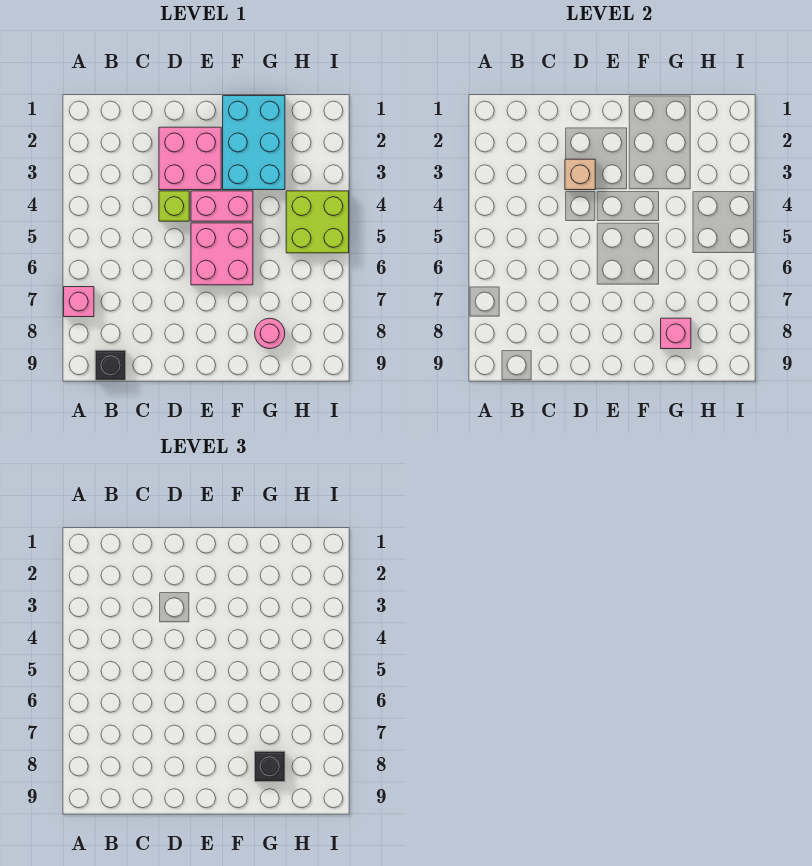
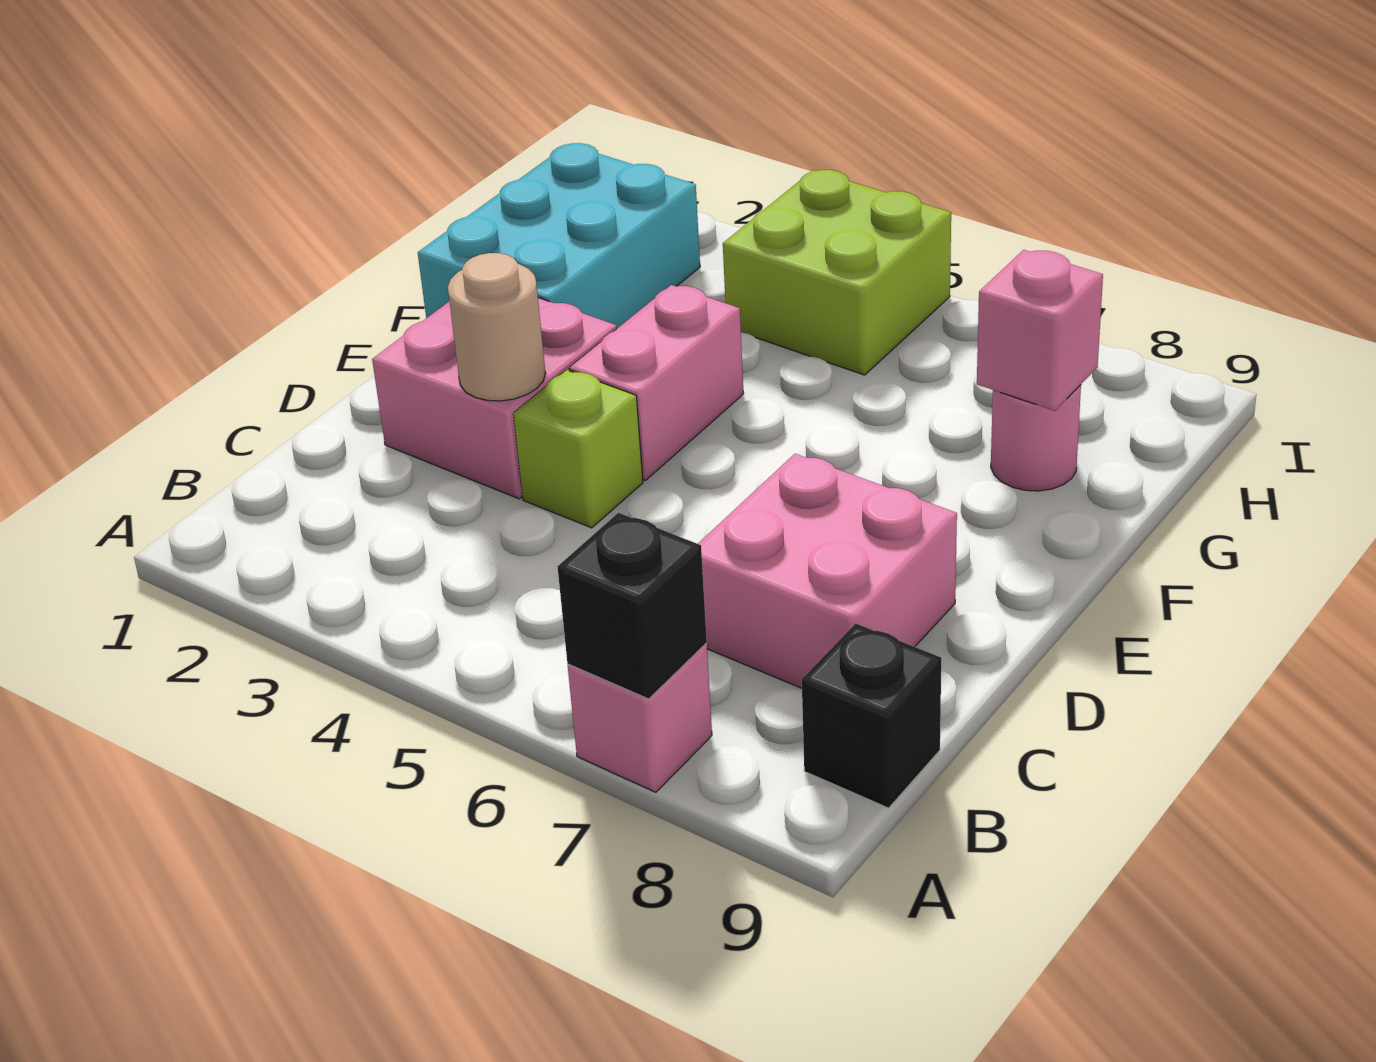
tan brick D3 level 2 -> tan round brick D3 level 2
pink brick E5:F6 level 1 -> pink brick C7:D8 level 1
cyan brick F1:G3 level 1 -> cyan brick F1:H2 level 1
black brick G8 level 3 -> black brick A7 level 2

